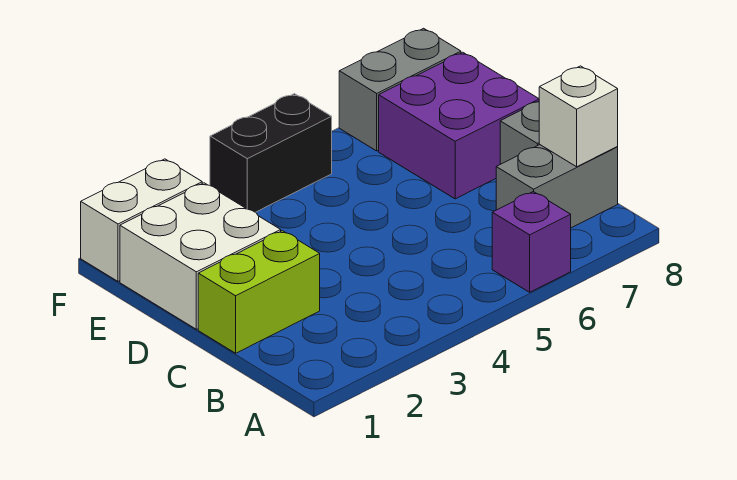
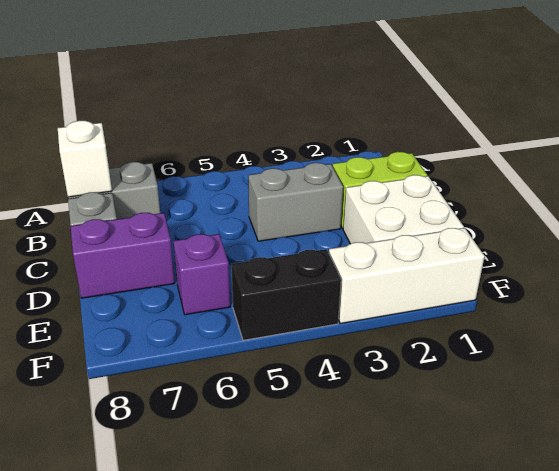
purple brick A6 level 1 -> purple brick E6 level 1
purple brick D7:E8 level 1 -> purple brick D7:D8 level 1
white brick F1:F2 level 1 -> white brick F1:F3 level 1
grey brick F7:F8 level 1 -> grey brick C3:C4 level 1

